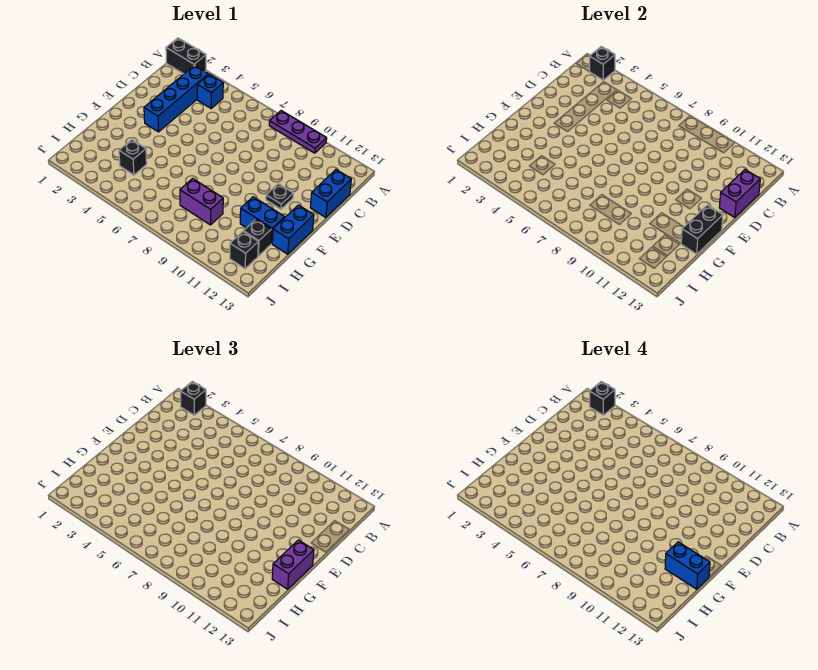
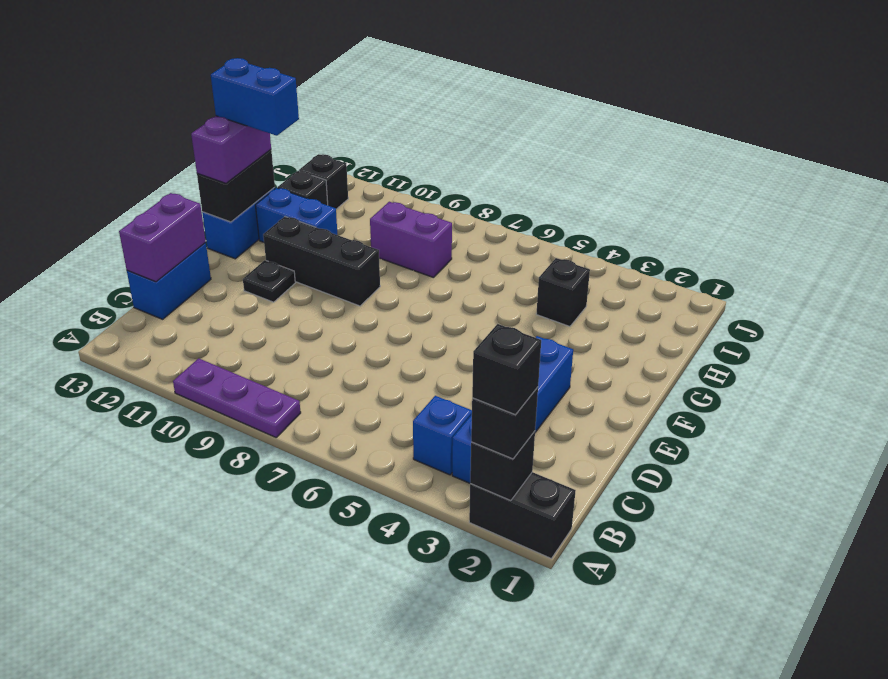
none -> black brick F9:F11 level 1

